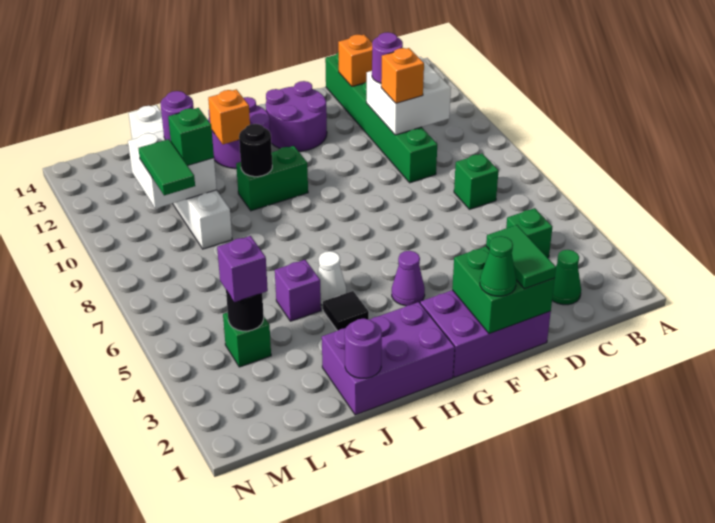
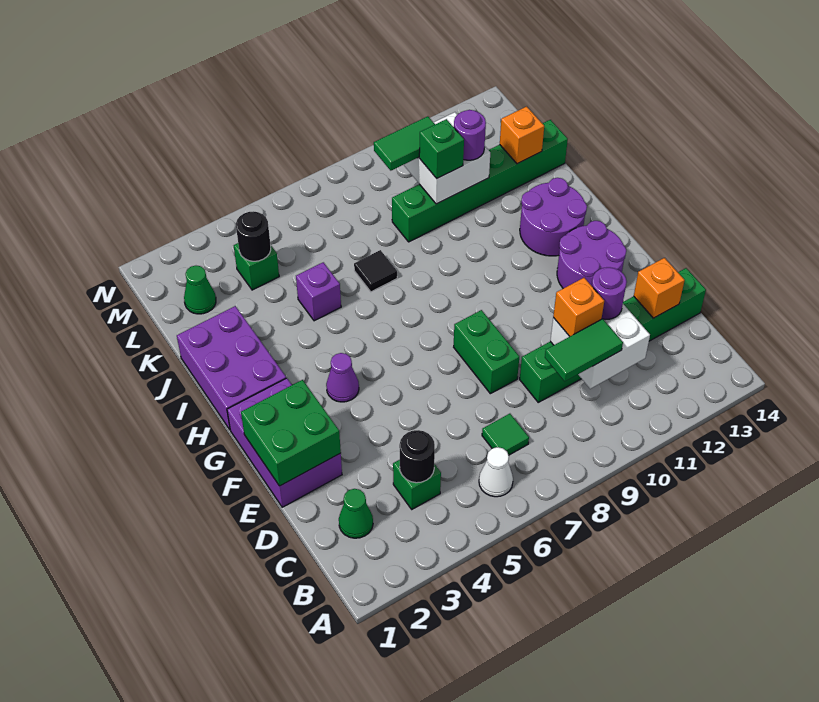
green brick C7 level 1 -> green tile C7 level 1
green tile E1:E2 level 3 -> green tile C9:C10 level 3
green cone F1 level 3 -> green cone L2 level 1
green brick H10:I10 level 1 -> green brick E8:F8 level 1
black tile I4 level 1 -> black tile J7 level 1
white cone I5 level 1 -> white cone B6 level 1
black round brick I10 level 2 -> black round brick C4 level 2
orange brick I12 level 2 -> orange brick K13 level 2
purple round brick J1 level 2 -> none
white brick K9:K14 level 1 -> green brick K9:K14 level 1
purple brick L4 level 3 -> none

